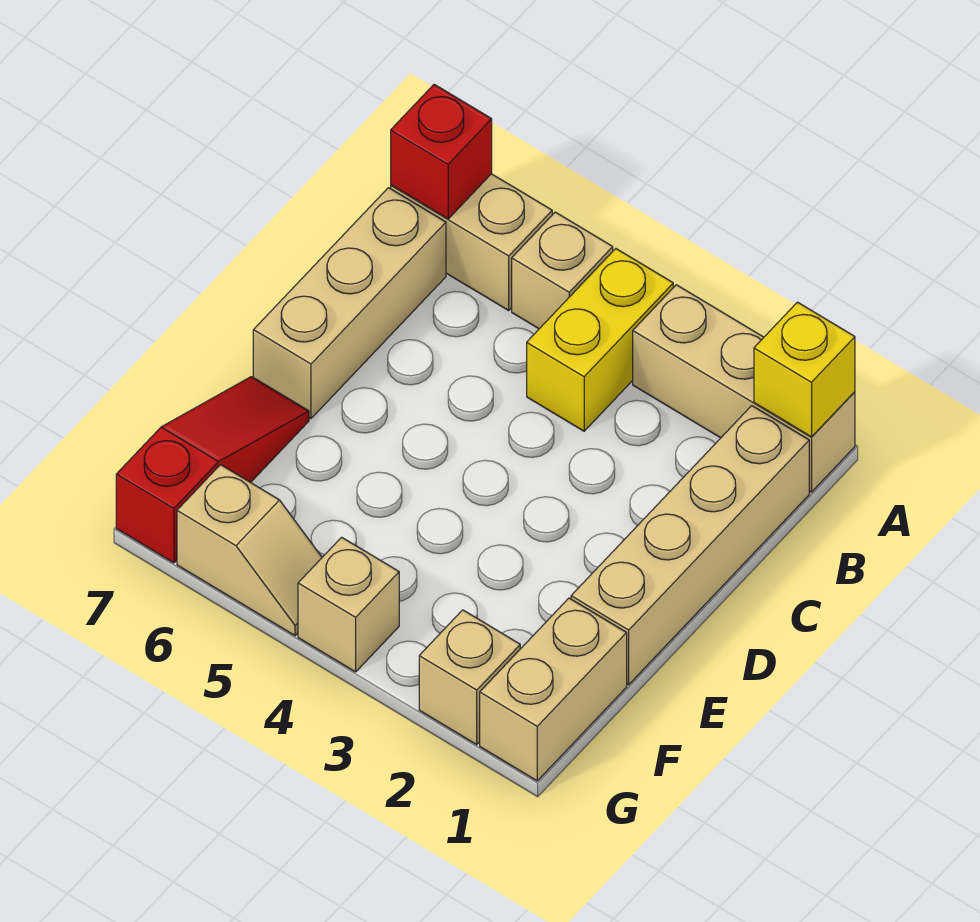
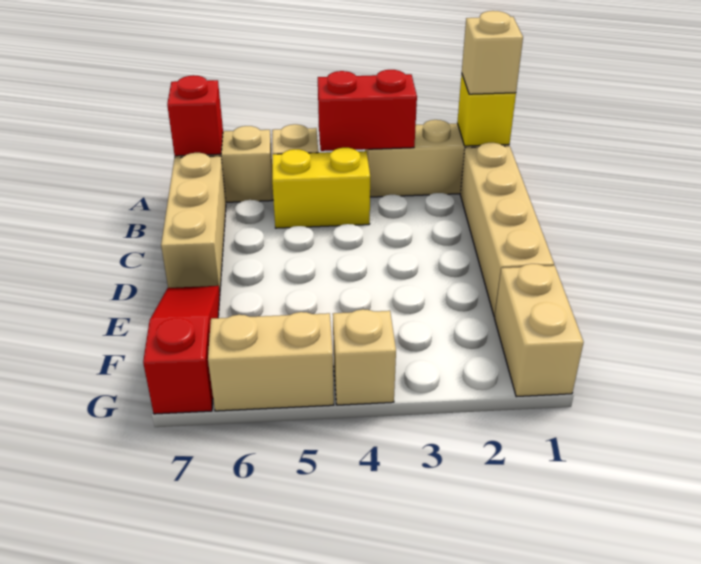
none -> red brick A3:A4 level 2
yellow brick A4:B4 level 1 -> yellow brick B4:B5 level 1
tan brick G2 level 1 -> tan brick A1 level 3
tan slope G5:G6 level 1 top 6 -> tan brick G5:G6 level 1

